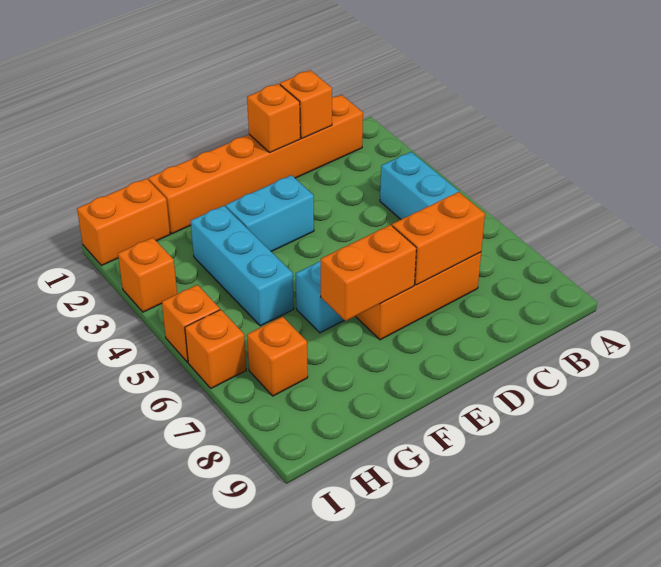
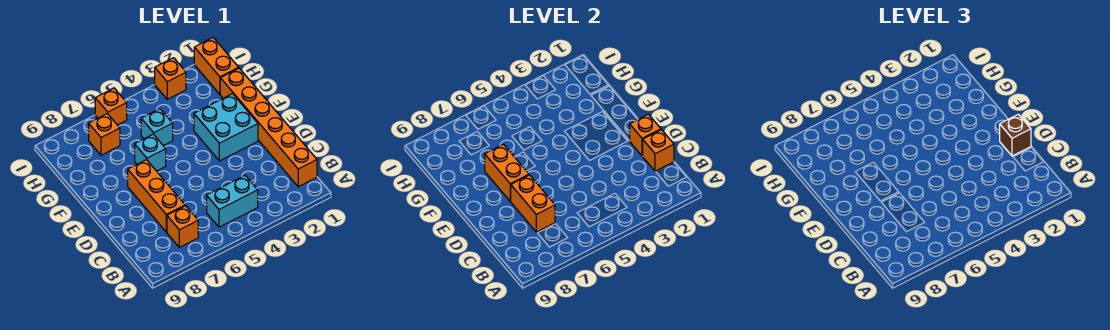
none -> brown brick D1 level 3
cyan brick E3:F3 level 1 -> cyan brick E2:F3 level 1
cyan brick G3:G5 level 1 -> cyan brick G5 level 1
orange brick I5 level 1 -> orange brick B7 level 1

